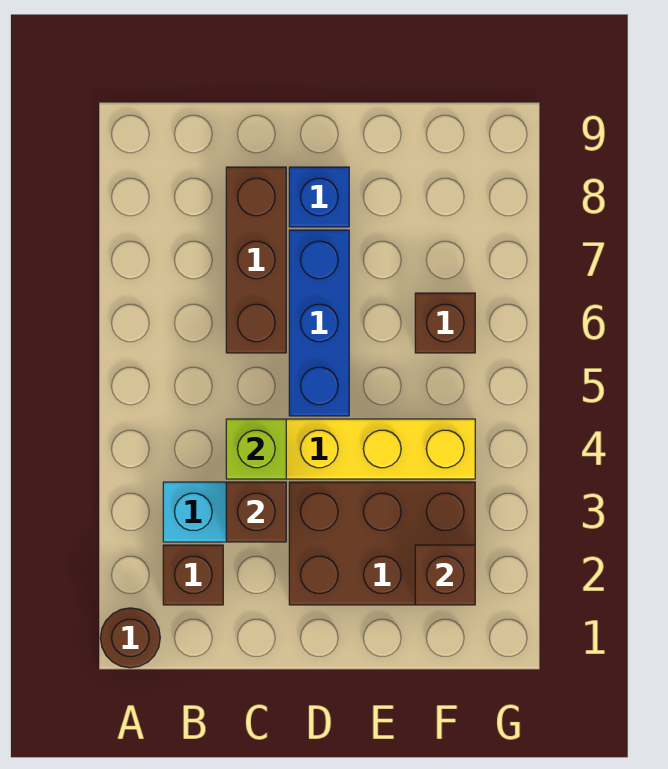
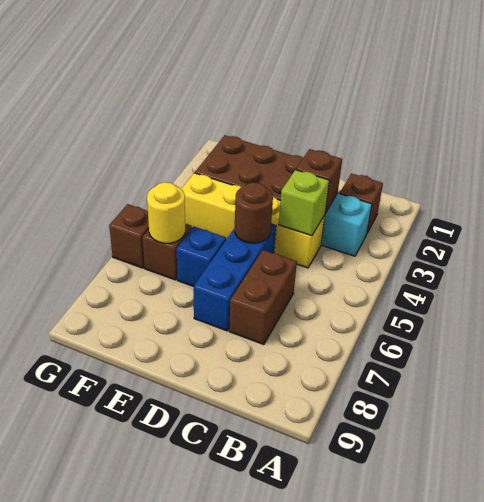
brown round brick A1 level 1 -> brown round brick D5 level 2
brown brick C6:C8 level 1 -> brown brick C6:C7 level 1
blue brick D8 level 1 -> blue brick E6 level 1
brown brick F2 level 2 -> brown brick G6 level 1
none -> yellow round brick F6 level 2

